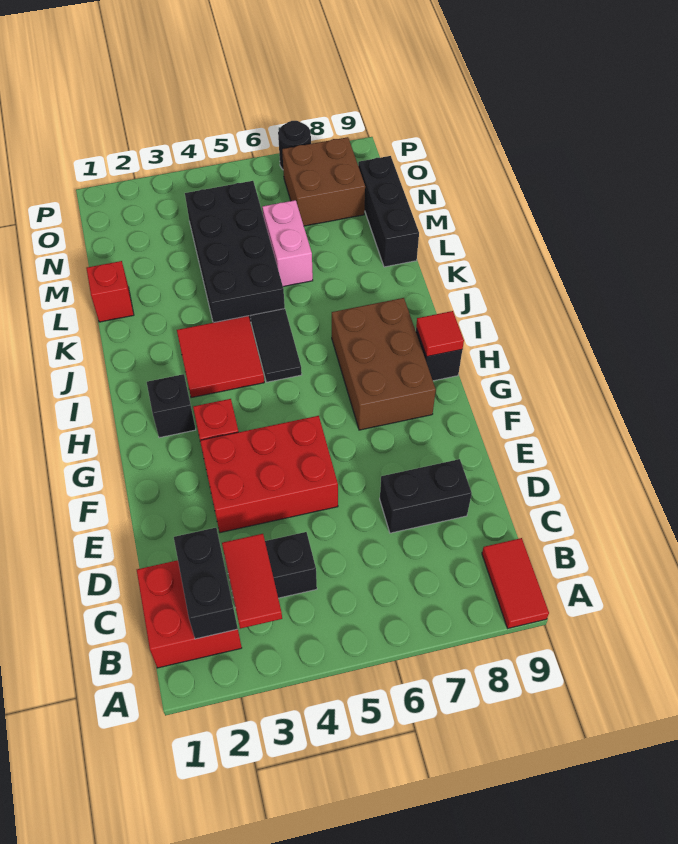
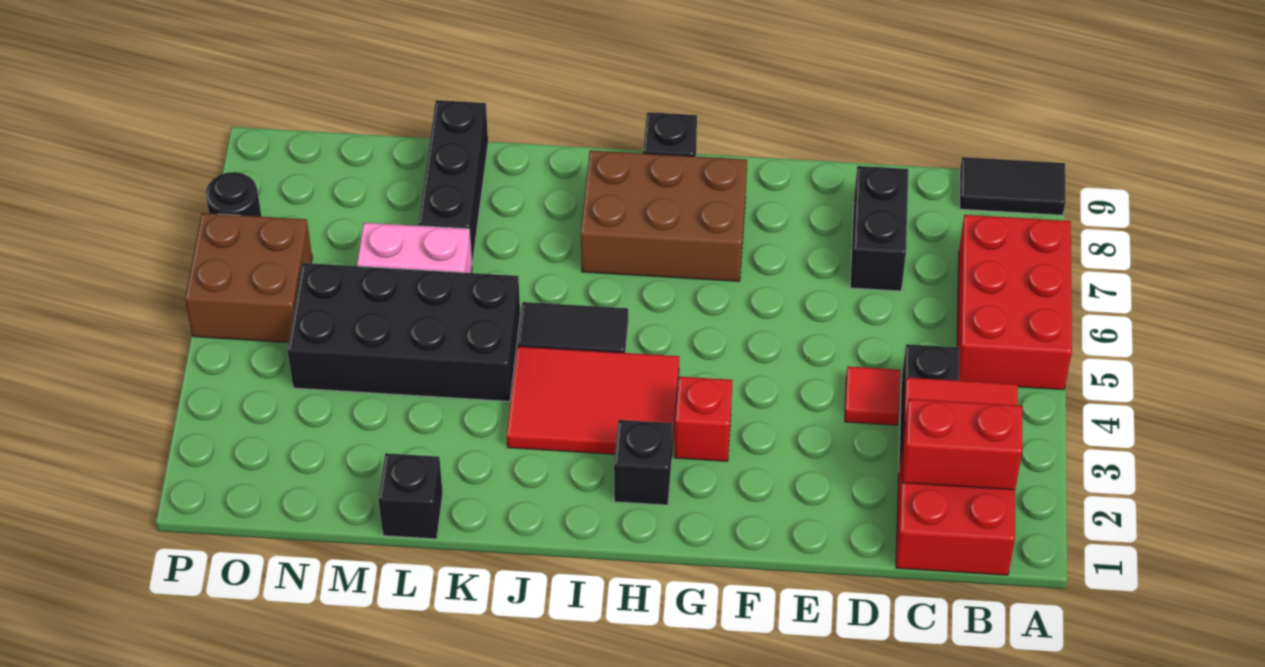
red tile A9:B9 level 1 -> black tile A9:B9 level 1
black brick B2:C2 level 2 -> red brick B2:C2 level 2
red brick E3:F5 level 1 -> red brick A5:B7 level 1
red tile H9 level 2 -> red tile D4 level 1
red tile I3:J4 level 1 -> red tile H3:J4 level 1
red brick L1 level 1 -> black brick L1 level 1
black brick L9:N9 level 1 -> black brick L7:L9 level 1
brown brick N7:O8 level 1 -> brown brick O5:P6 level 1

